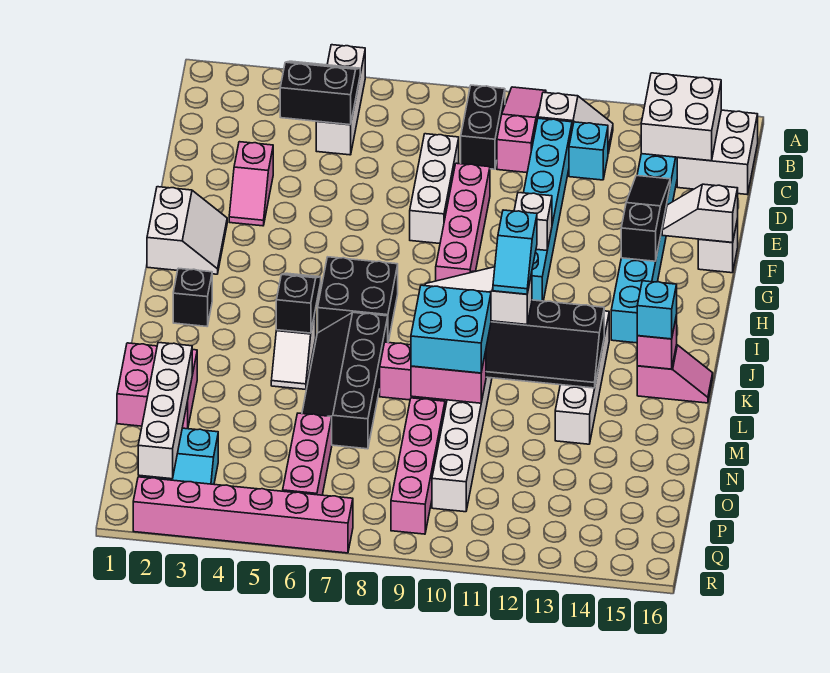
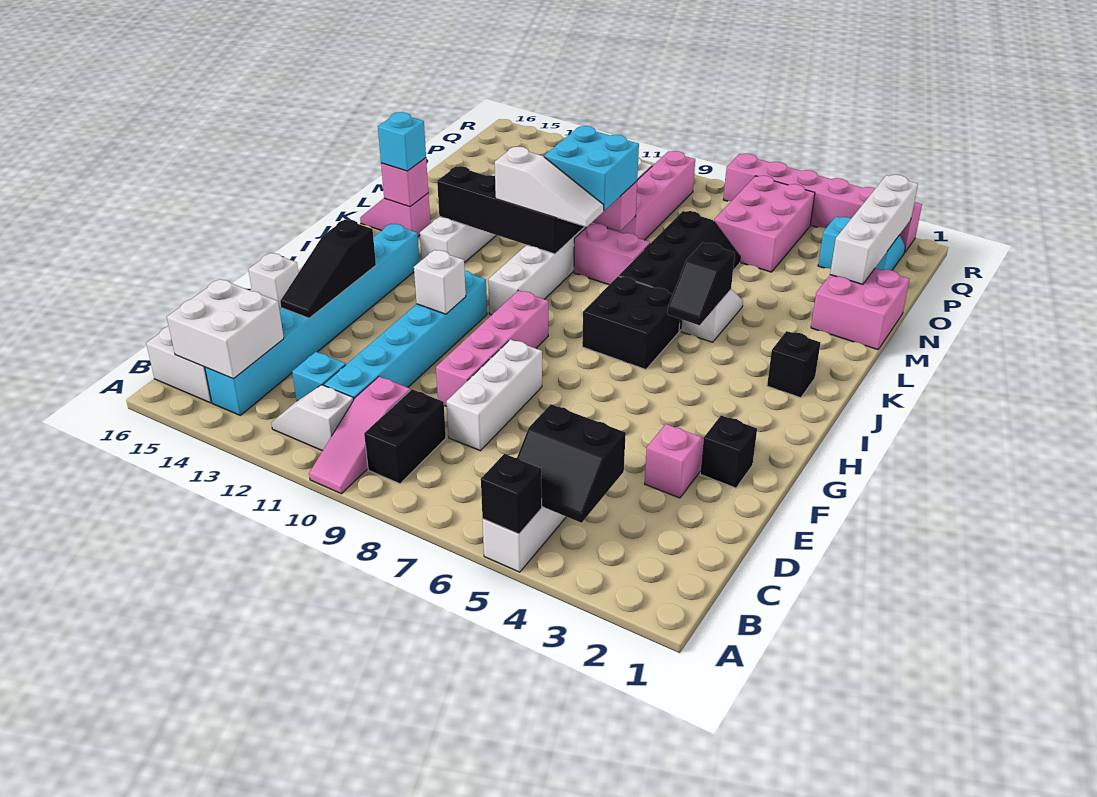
none -> black brick A5 level 2
none -> black brick F2 level 1
white slope F15:F16 level 2 top 16 -> none
white slope G1:H2 level 1 top 1 -> none
cyan slope J11:K11 level 4 top J -> none
pink brick O6:Q6 level 1 -> pink brick O5:Q6 level 1

